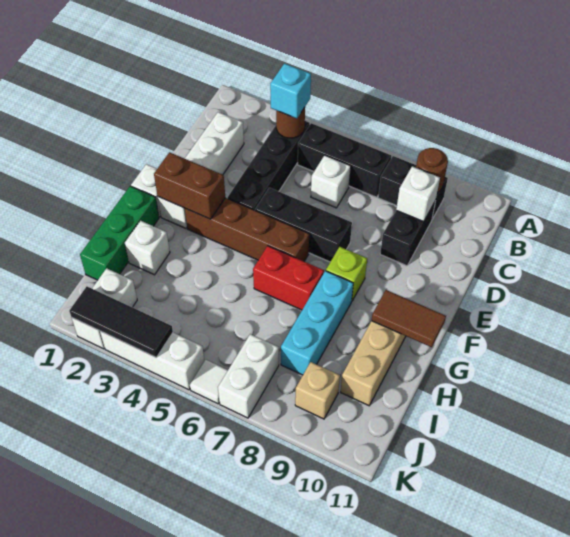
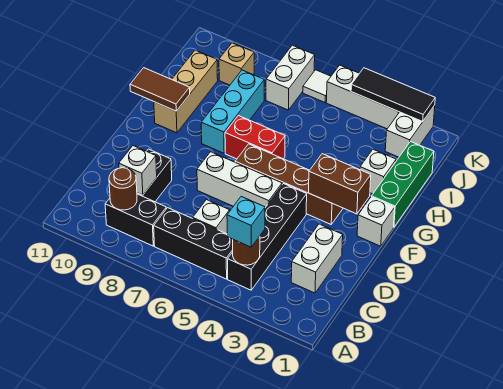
white brick C2:F2 level 1 -> white brick C2:D2 level 1
black brick E5:E7 level 1 -> white brick E5:E7 level 1
lime brick F8 level 1 -> none

